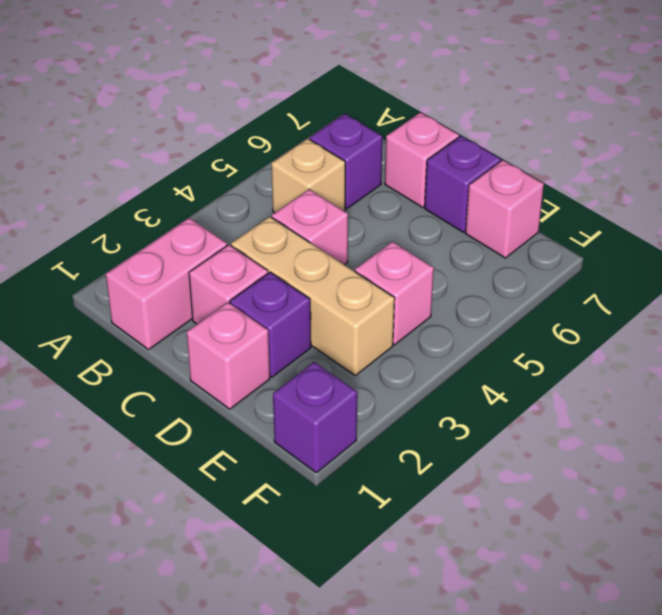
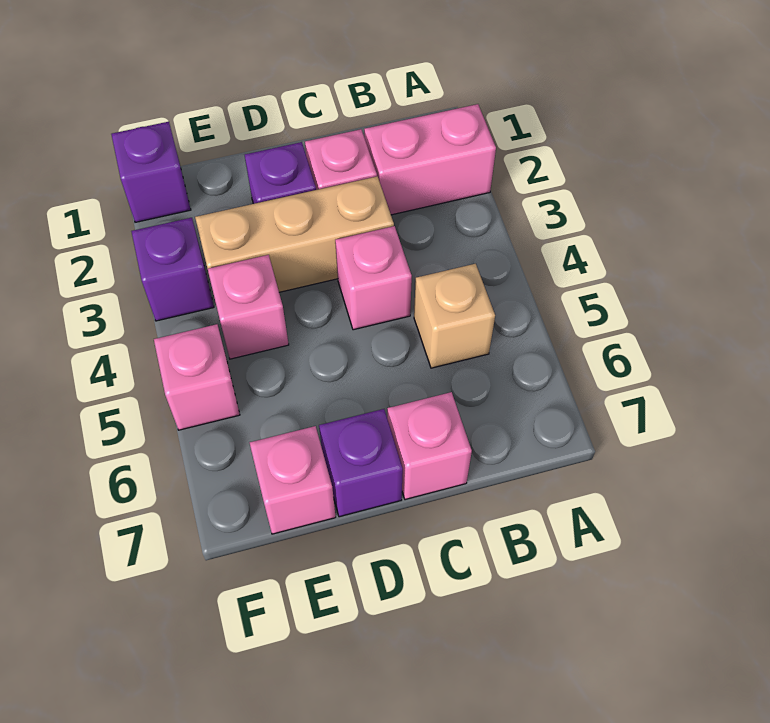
pink brick B1:B2 level 1 -> pink brick A2:B2 level 1
purple brick B6 level 1 -> purple brick F3 level 1
pink brick D1 level 1 -> pink brick F5 level 1

